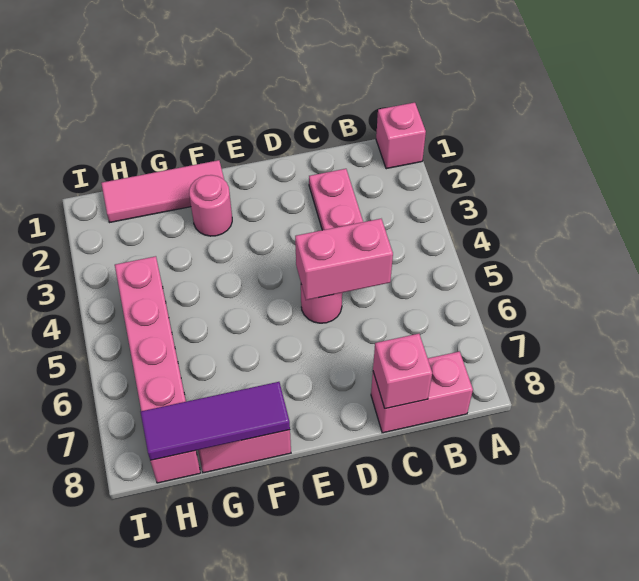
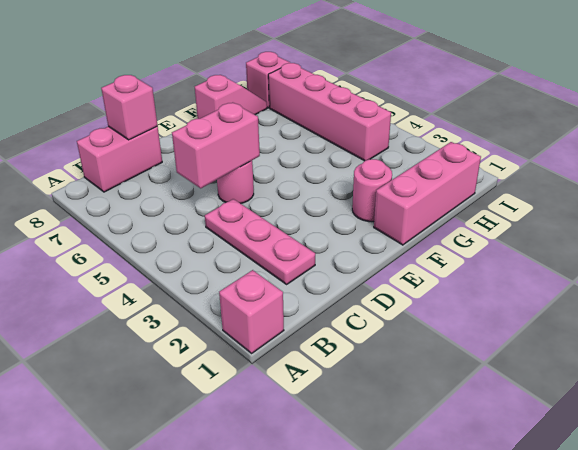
pink tile F1:H1 level 1 -> pink brick F1:H1 level 1
purple tile F8:H8 level 2 -> none

